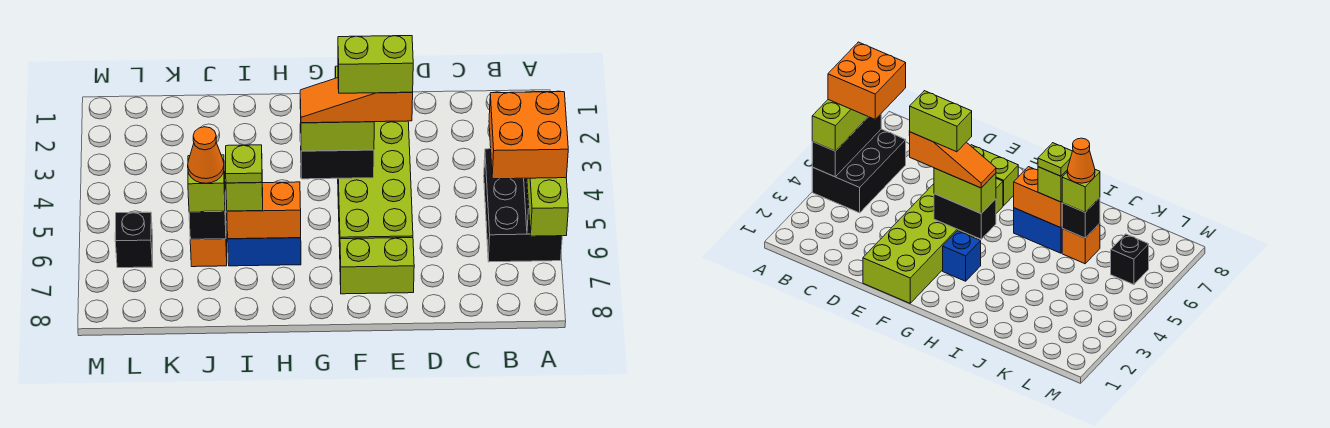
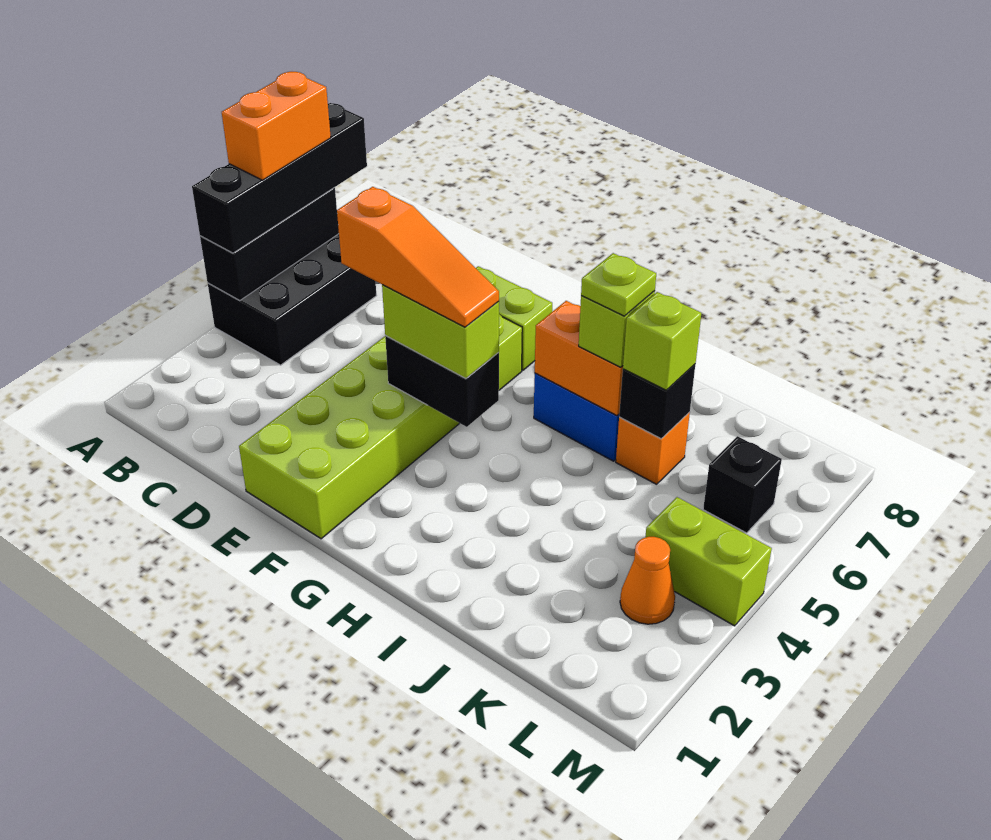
lime brick A4:A7 level 3 -> black brick A4:A7 level 3
orange brick A5:B6 level 4 -> orange brick A5:A6 level 4
lime brick E4:F4 level 5 -> lime brick L4:M4 level 1
blue brick G3 level 1 -> none
orange cone J6 level 4 -> orange cone L3 level 1

